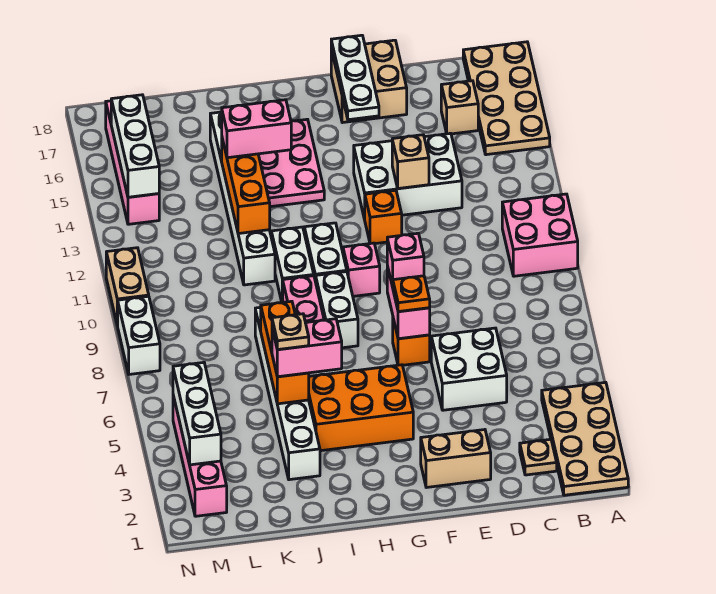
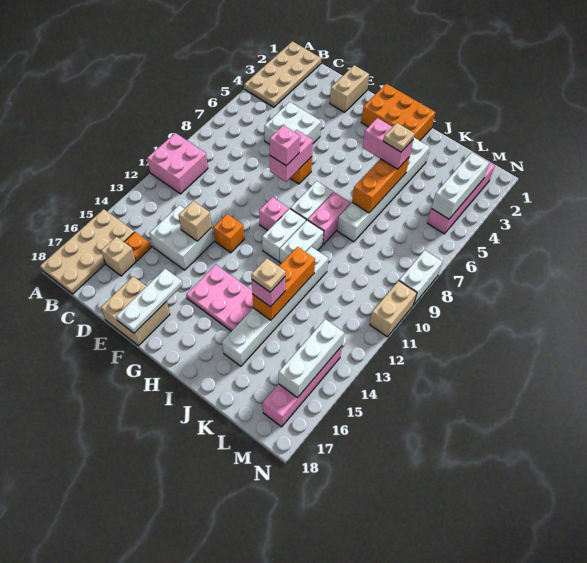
tan plate C2 level 1 -> tan plate J14 level 4
white brick D13:F14 level 1 -> white brick D13:E14 level 1
tan brick E2:F2 level 1 -> tan brick E1:E2 level 1
orange plate F7 level 3 -> orange plate C15 level 1
orange brick G4:I5 level 1 -> orange brick G1:I2 level 1
pink plate H14:I16 level 1 -> pink plate G14:I15 level 1
pink brick I14:J14 level 3 -> pink brick J14 level 3

